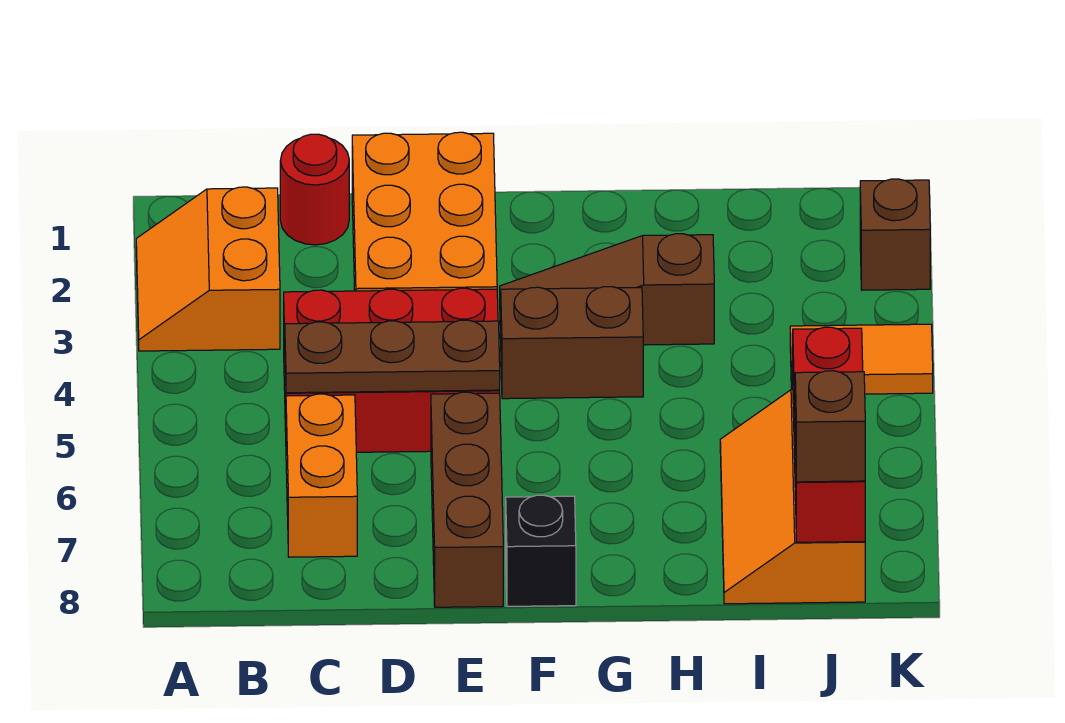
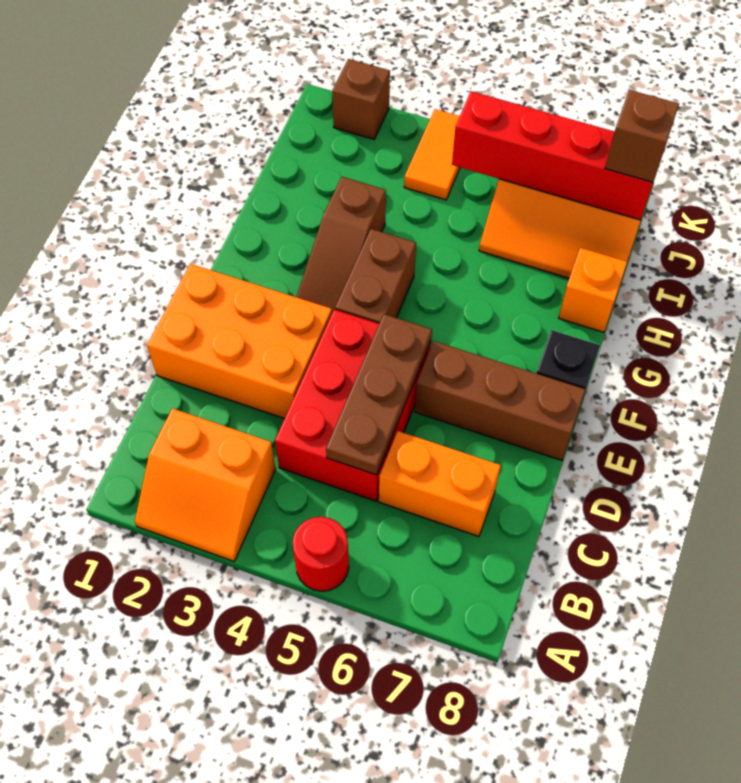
red round brick C1 level 1 -> red round brick A5 level 1
none -> orange brick H8 level 1
red brick J6:J8 level 2 -> red brick J5:J8 level 2

